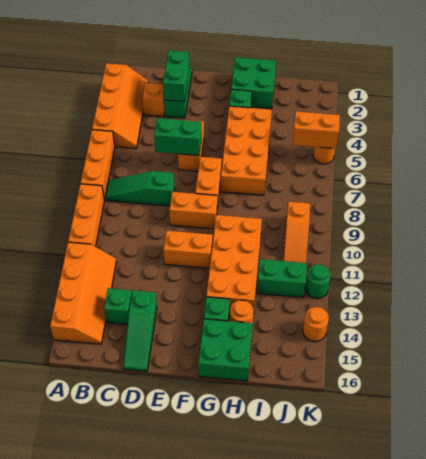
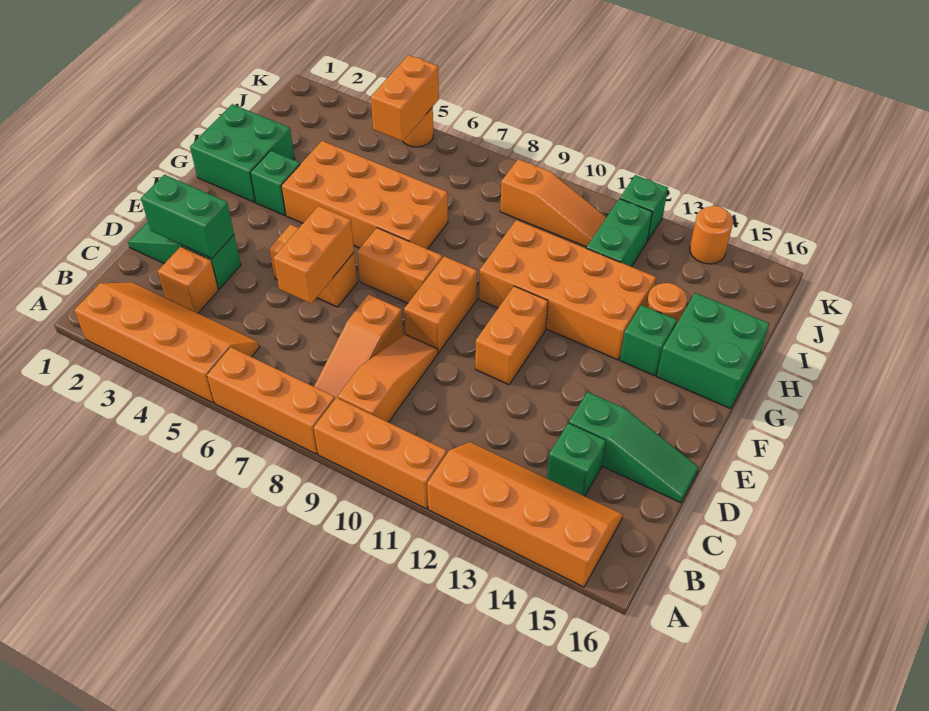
green slope B8:D8 level 1 top D -> orange slope B8:D8 level 1 top D
none -> orange slope B9:D9 level 1 top B
green brick D6:E6 level 2 -> orange brick D6:E6 level 2
green round brick K12 level 1 -> green brick K12 level 1

